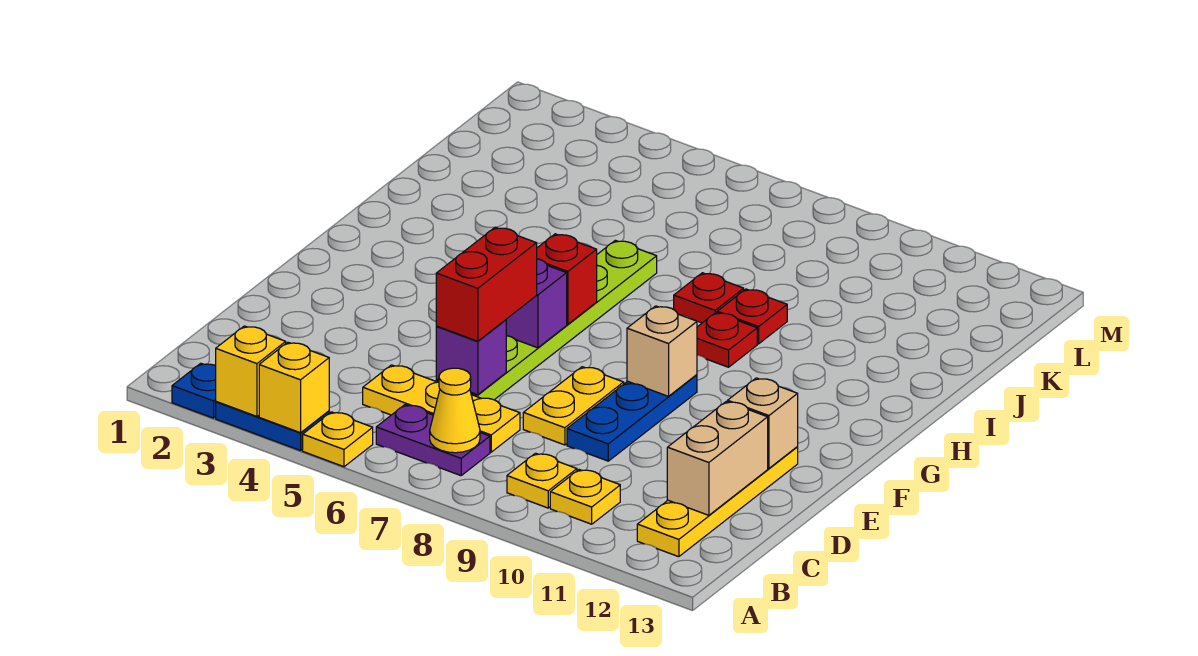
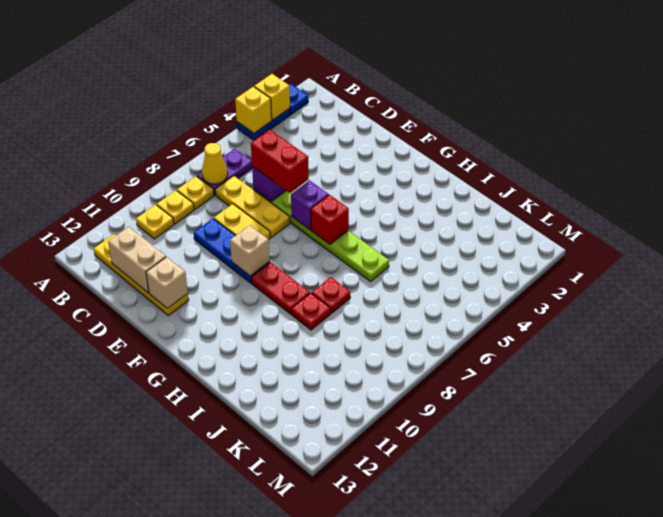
yellow plate A5 level 1 -> yellow plate B8 level 1
yellow plate C5:C7 level 1 -> yellow plate C7:E7 level 1
red plate H9 level 1 -> red plate G9:H9 level 1

